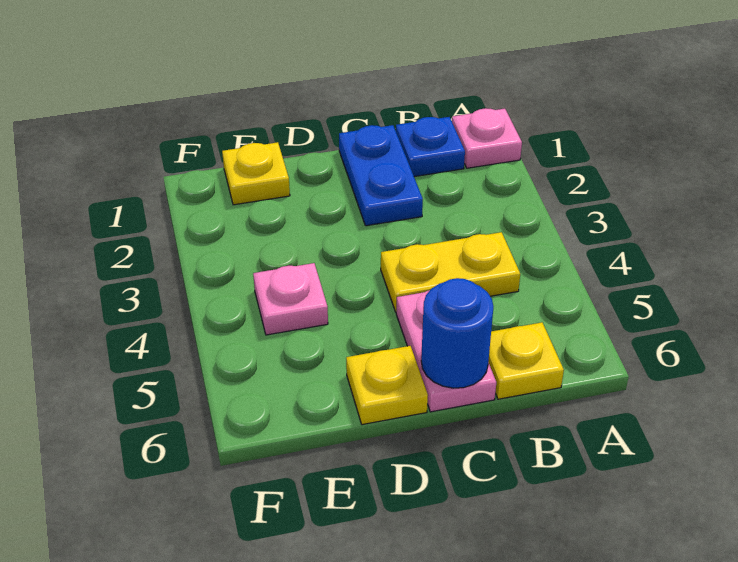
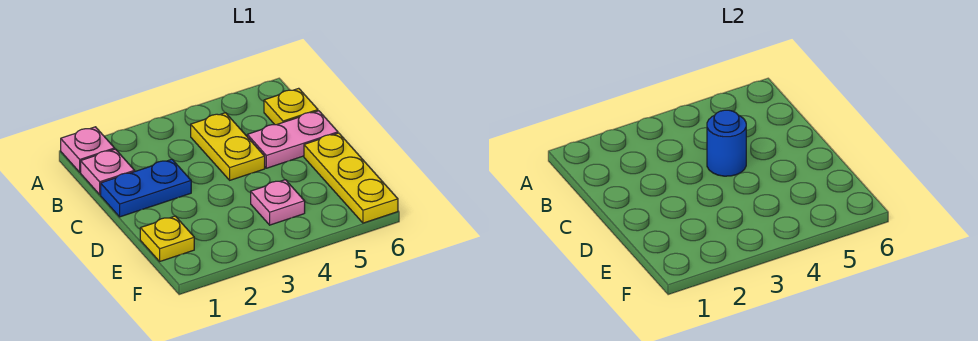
blue plate B1 level 1 -> pink plate B1 level 1
blue round brick C6 level 2 -> blue round brick C4 level 2
yellow plate D6 level 1 -> yellow plate D6:F6 level 1

